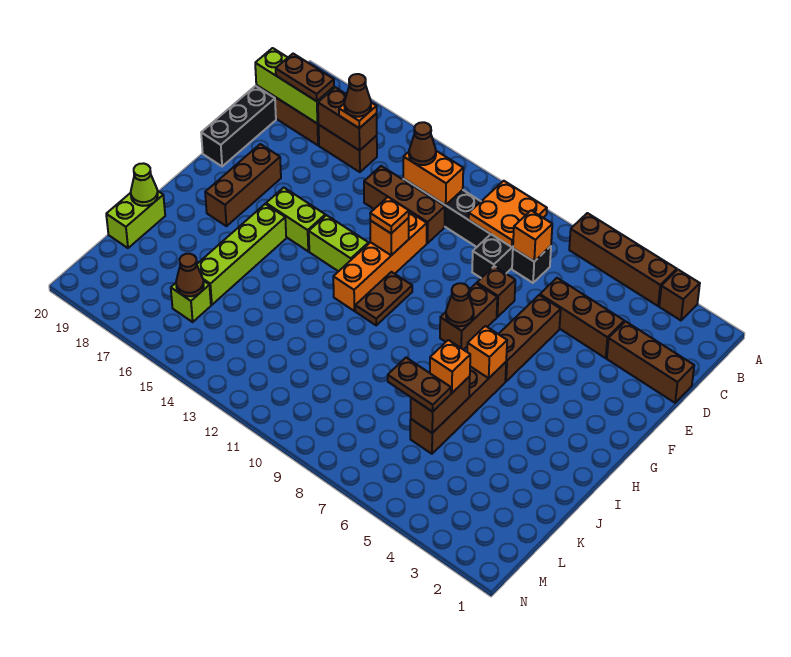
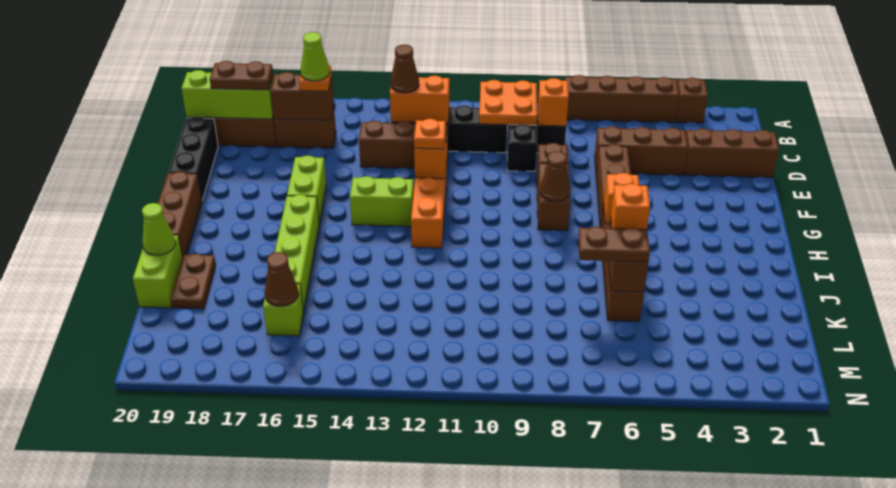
brown cone C16 level 4 -> lime cone C16 level 4
brown brick F18:H18 level 1 -> brown brick G20:I20 level 1
brown plate G11:H11 level 1 -> brown plate J19:K19 level 1
lime brick G15:G16 level 1 -> lime brick F16:G16 level 1

